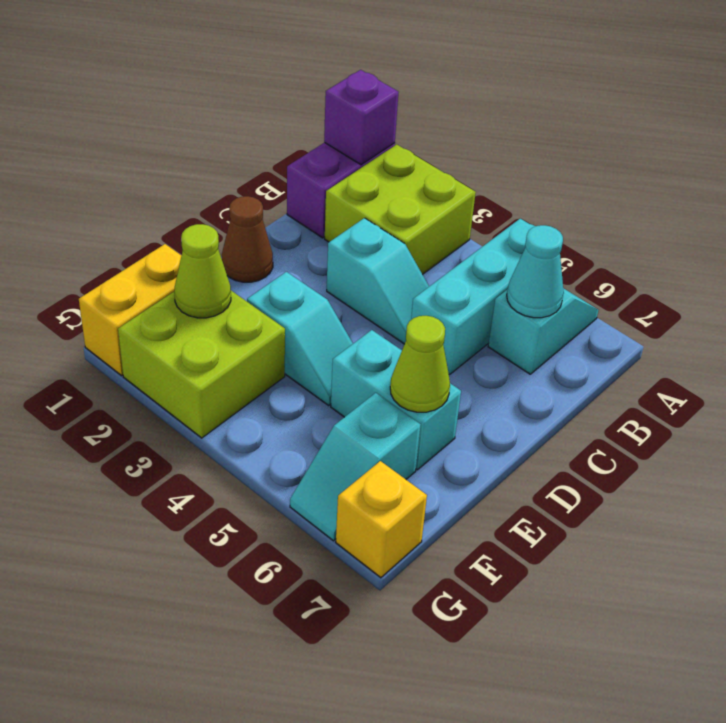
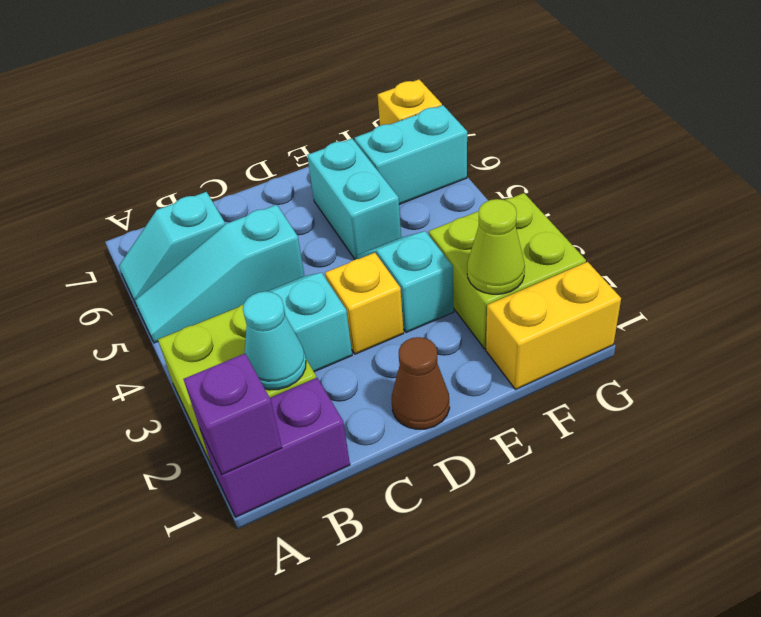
cyan brick A5:C5 level 1 -> cyan slope A5:C5 level 1 top C
cyan cone B6 level 2 -> cyan cone B2 level 2
none -> yellow brick D3 level 1
lime cone E6 level 2 -> none
cyan slope F6:G6 level 1 top F -> cyan brick F6:G6 level 1

